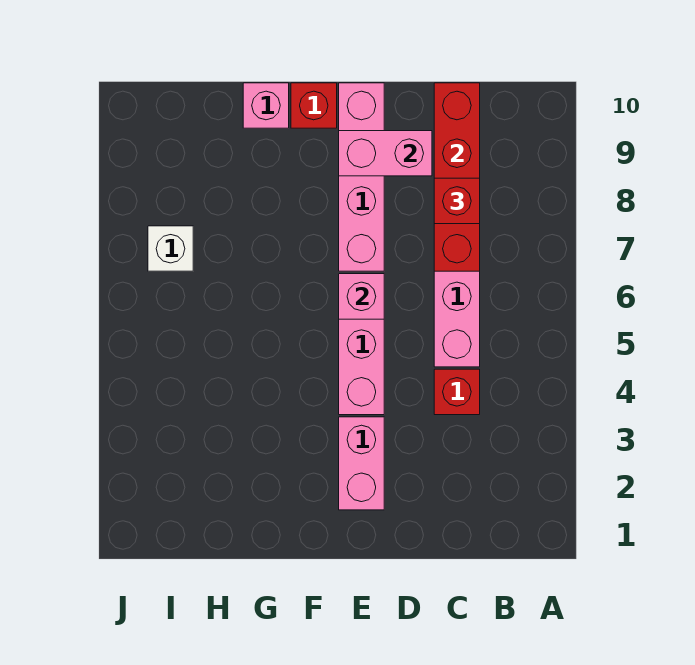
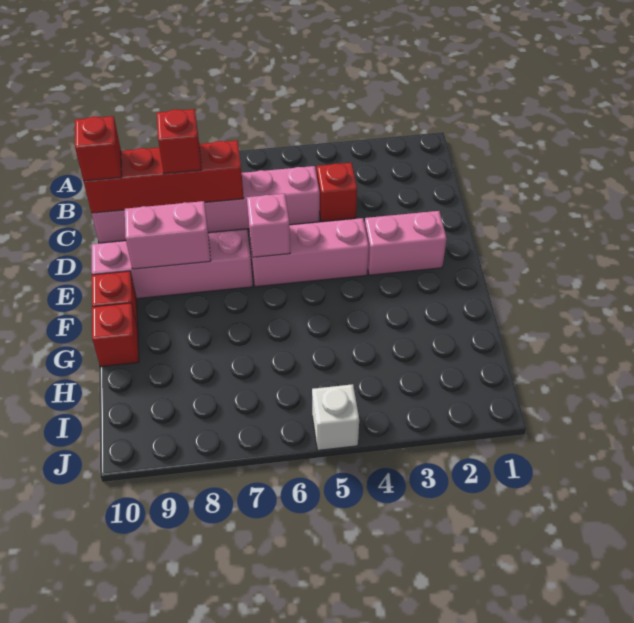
none -> red brick C10 level 3
pink brick D9:E9 level 2 -> pink brick E8:E9 level 2
pink brick G10 level 1 -> red brick G10 level 1
white brick I7 level 1 -> white brick J5 level 1

